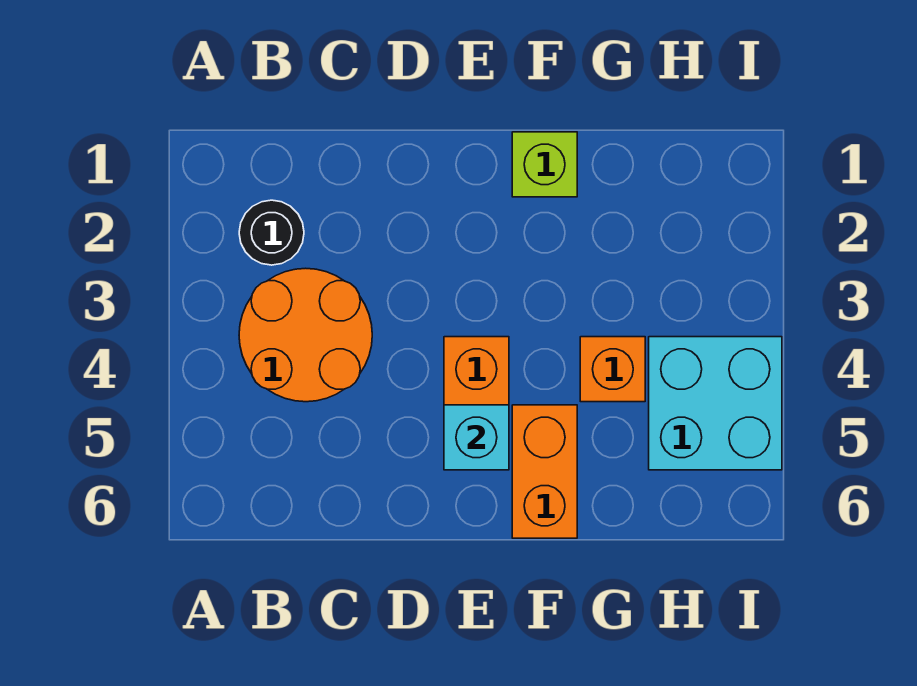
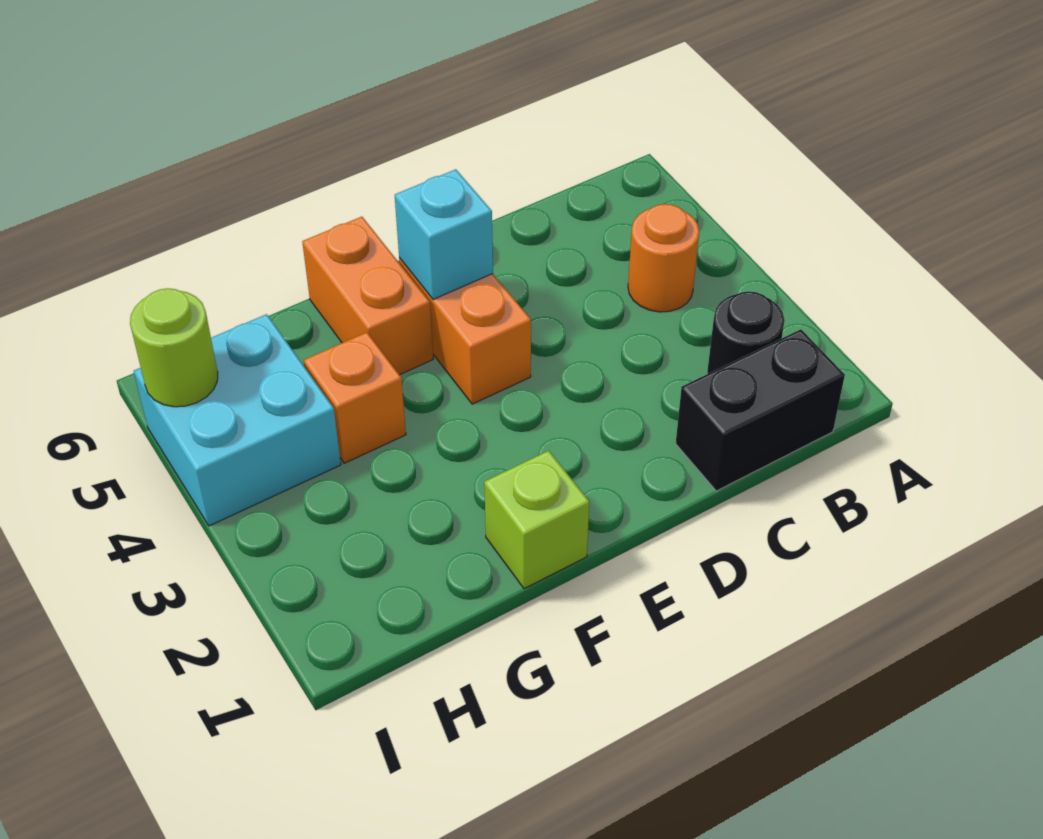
none -> black brick B1:C1 level 1
orange round brick B3:C4 level 1 -> orange round brick B4 level 1
none -> lime round brick I5 level 2

